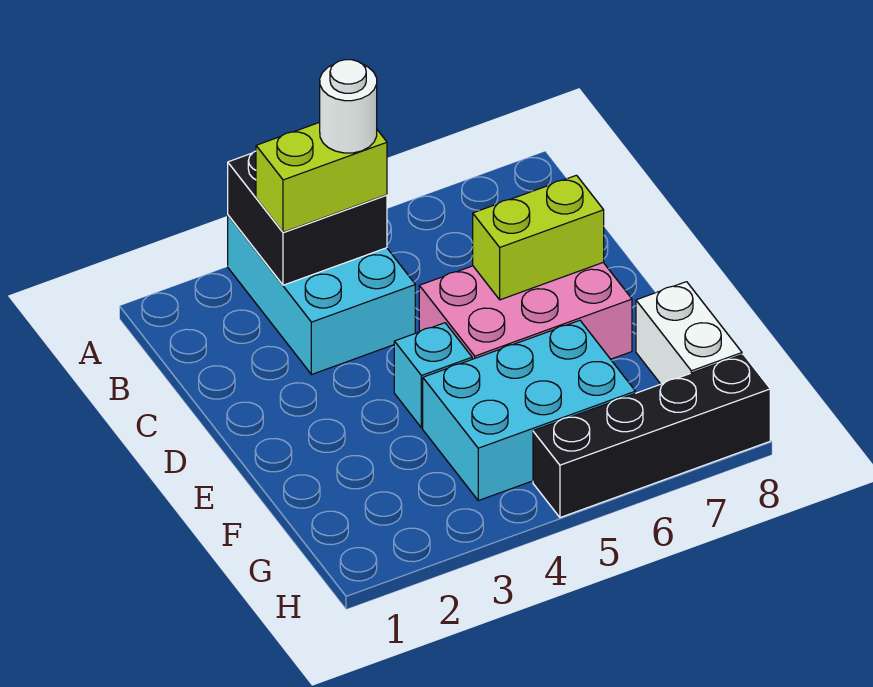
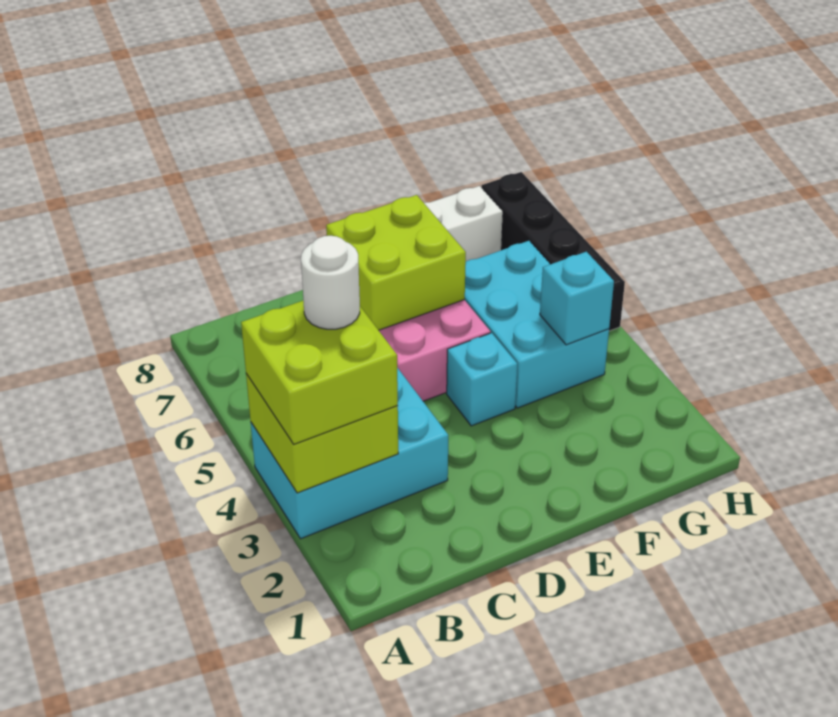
black brick A3:B4 level 2 -> lime brick A3:B4 level 2
lime brick B3:B4 level 3 -> lime brick A3:B4 level 3
lime brick D6:D7 level 2 -> lime brick D6:E7 level 2
none -> cyan brick G4 level 2

